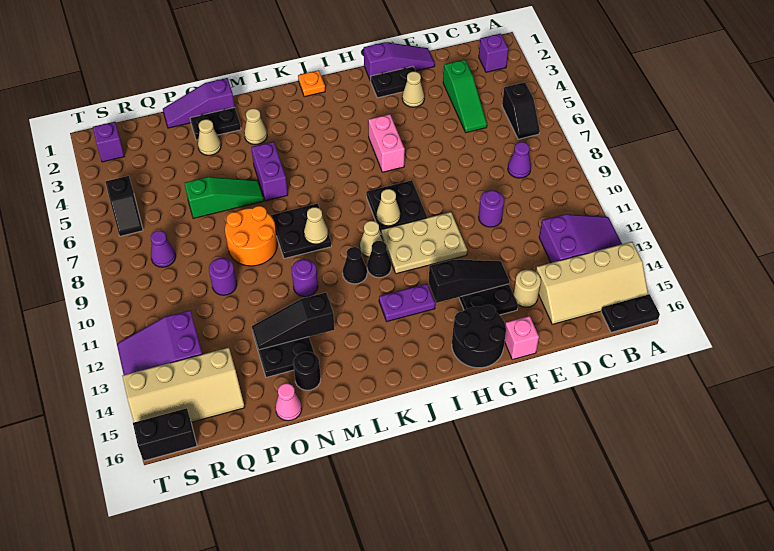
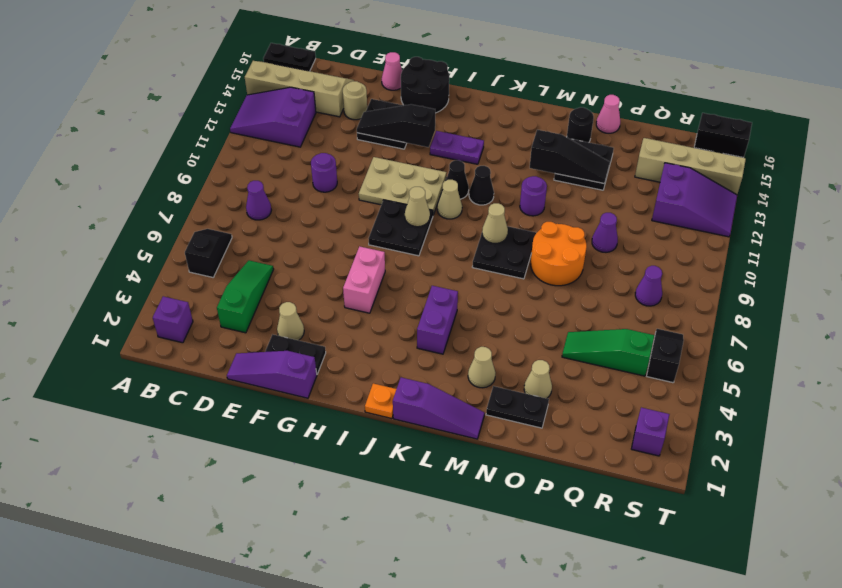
pink brick F16 level 1 -> pink cone F16 level 1
purple brick M5:M6 level 1 -> purple brick K4:K5 level 1
purple slope N1:P1 level 1 top N -> purple slope K1:M1 level 1 top K
green slope N6:P6 level 1 top P -> green slope P5:R5 level 1 top R
purple round brick P10 level 1 -> purple cone P10 level 1

